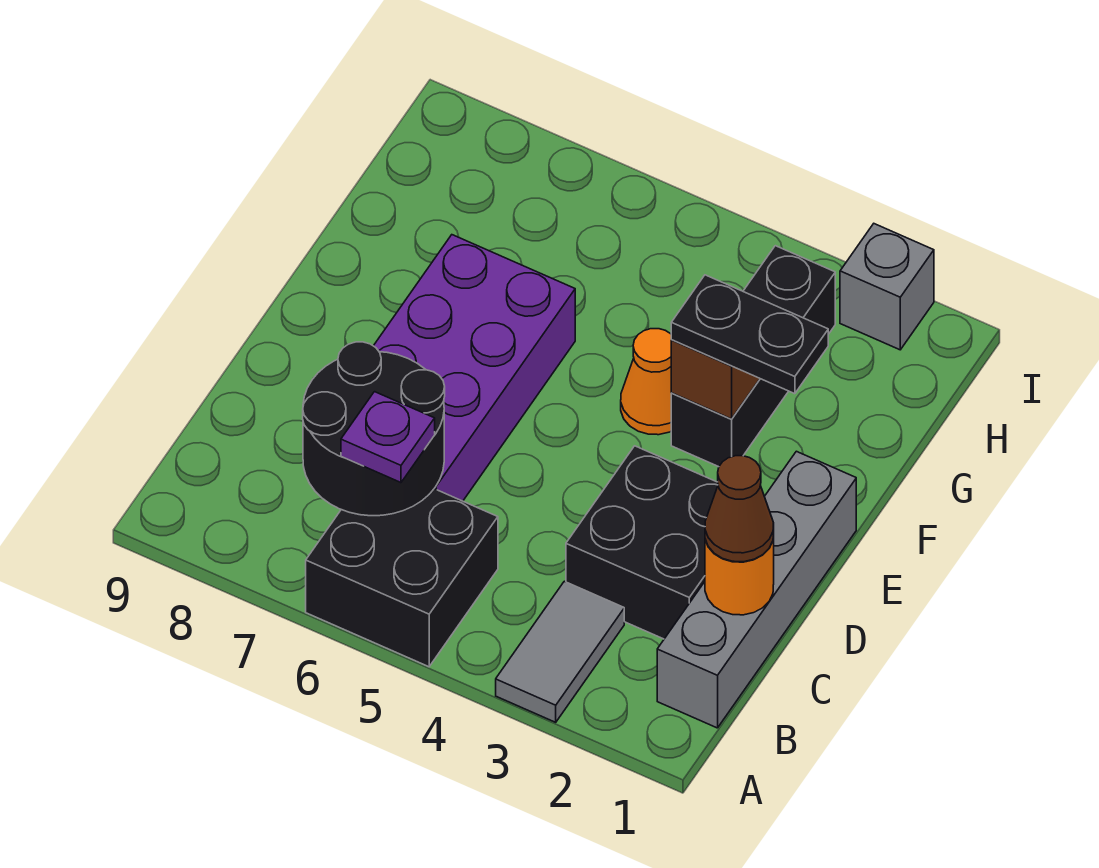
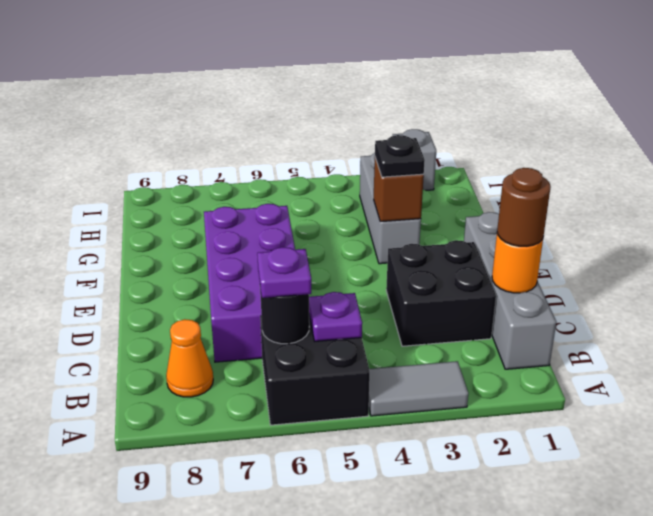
grey tile A3:B3 level 1 -> grey tile A3:A4 level 1
none -> purple plate B5 level 2
black round brick B6:C7 level 2 -> black round brick B6 level 2
brown cone C1 level 3 -> brown round brick C1 level 3
black plate F2:F3 level 3 -> black plate F3 level 3
black brick F3:H3 level 1 -> grey brick F3:H3 level 1
orange cone F4 level 1 -> orange cone B8 level 1

